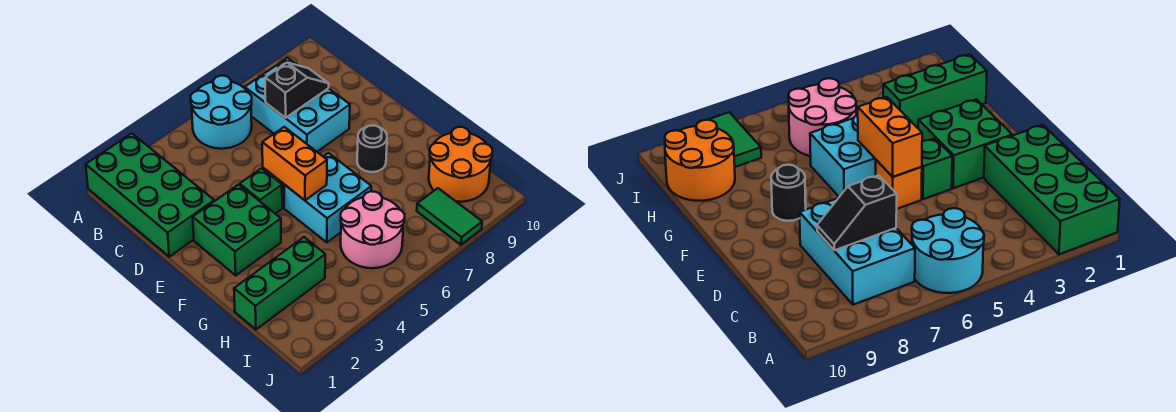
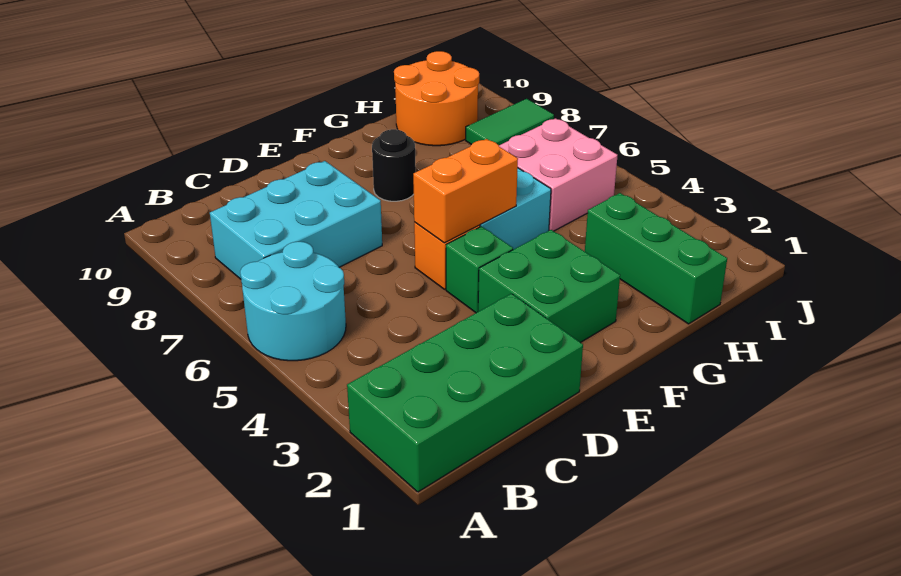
black slope C7:C8 level 2 top 7 -> none
pink round brick H5:I6 level 1 -> pink brick H5:I6 level 1

